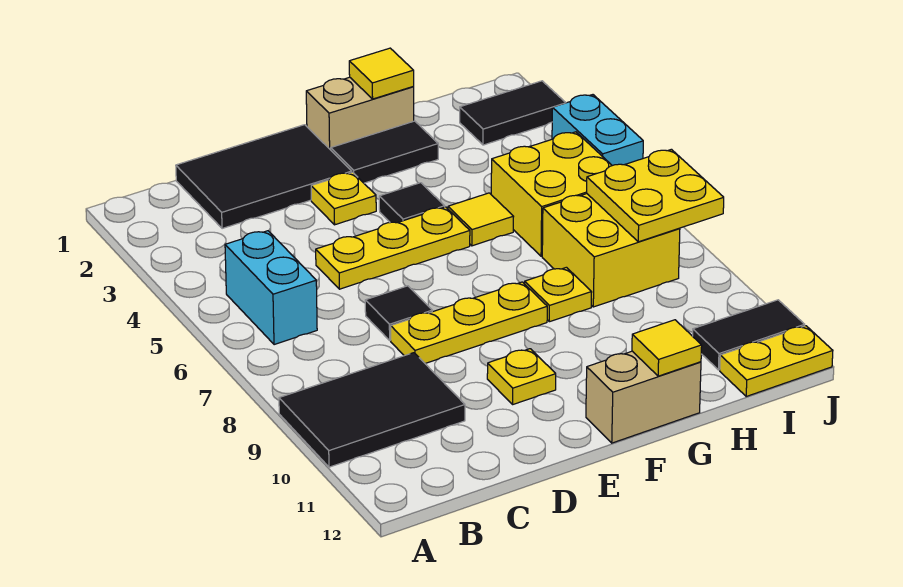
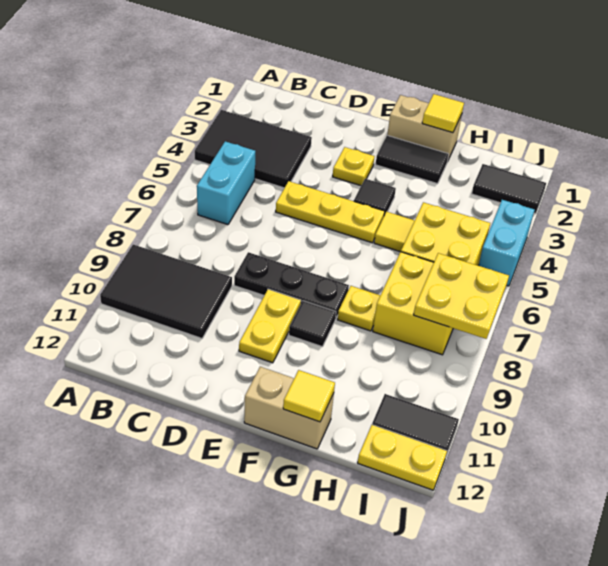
black tile C1:E2 level 1 -> black tile A3:C4 level 1
black tile D7 level 1 -> black tile F9 level 1
yellow plate D8:F8 level 1 -> black plate D8:F8 level 1
yellow plate E10 level 1 -> yellow plate E9:E10 level 1

